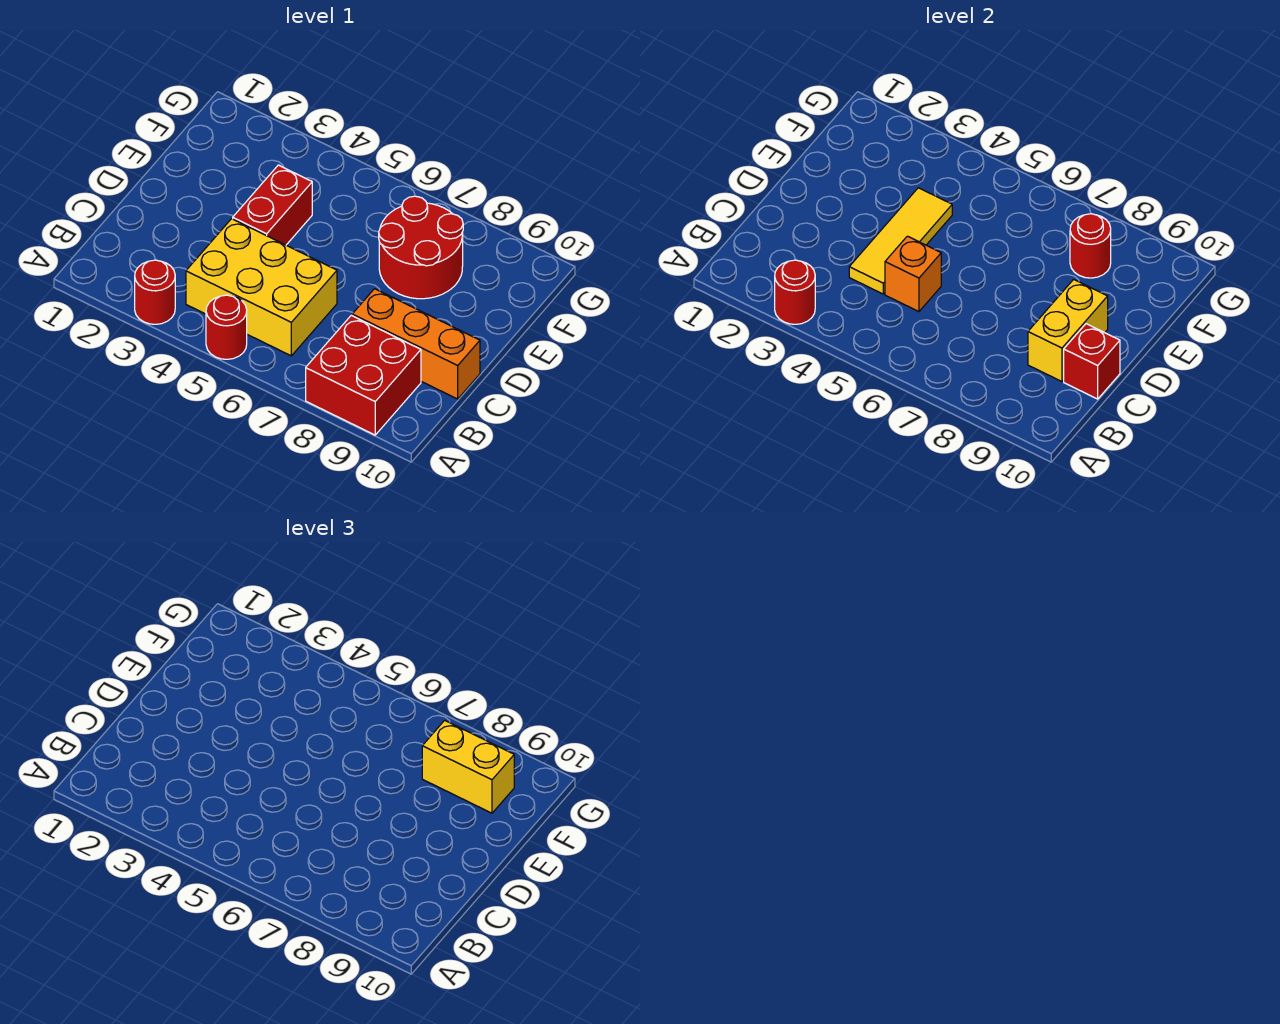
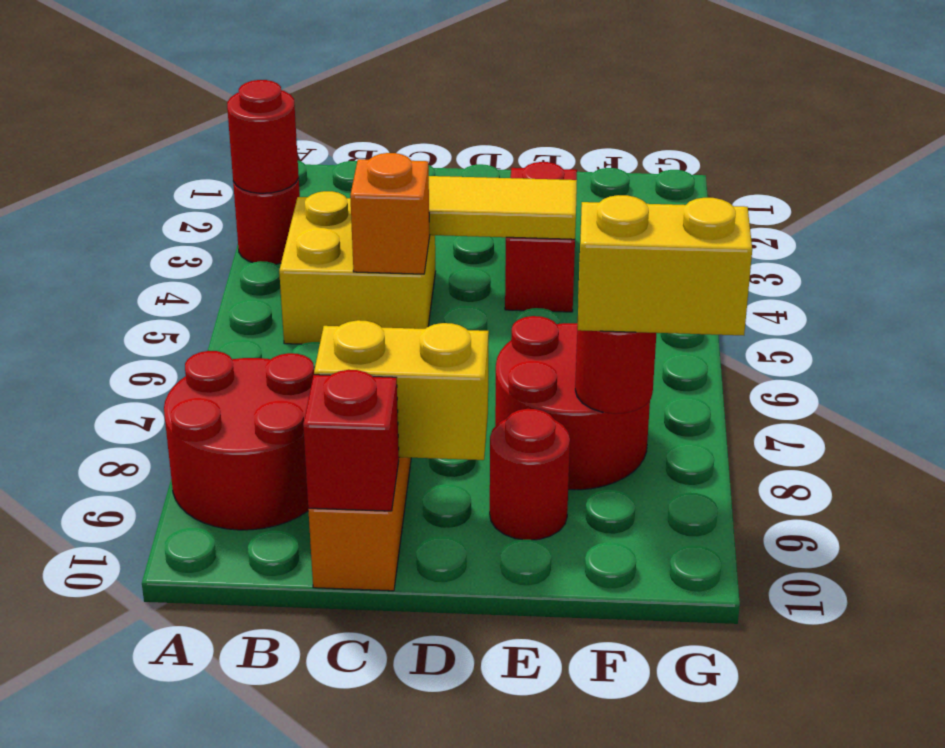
red round brick A5 level 1 -> red round brick E9 level 1
red brick A8:B9 level 1 -> red round brick A8:B9 level 1
yellow brick B4:C6 level 1 -> yellow brick B4:C5 level 1
red brick D4:E4 level 1 -> red brick E3:E4 level 1
yellow brick F8:F9 level 3 -> yellow brick F8:G8 level 3

